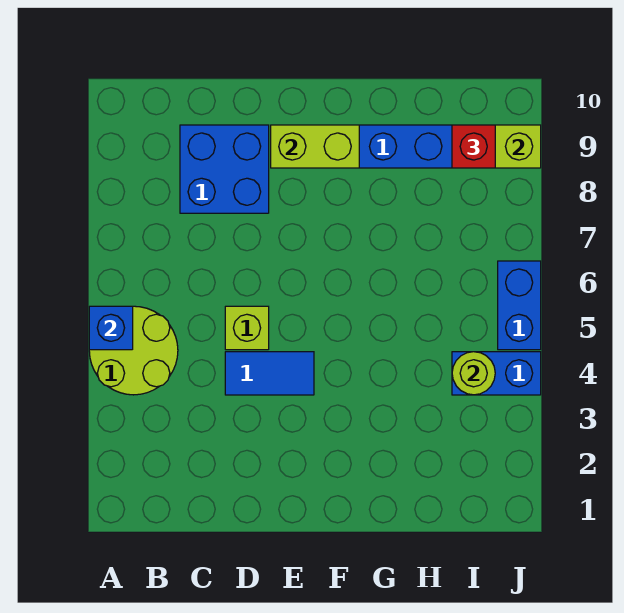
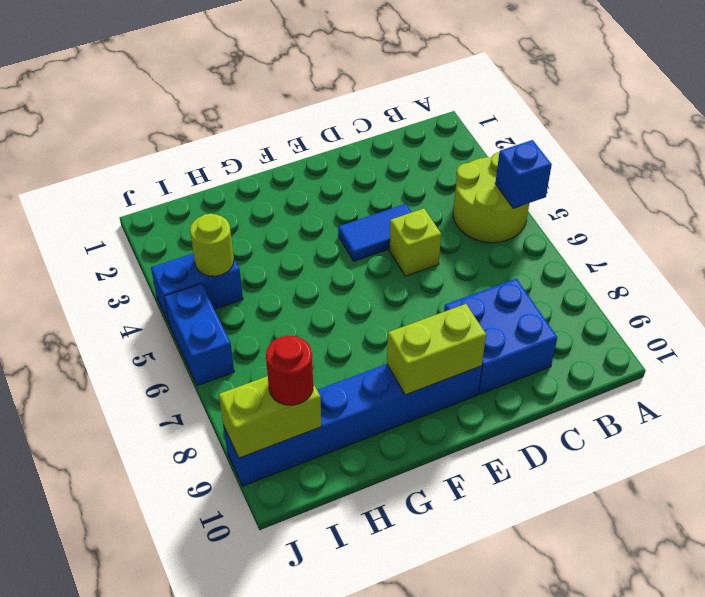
red brick I9 level 3 -> red round brick I9 level 3

